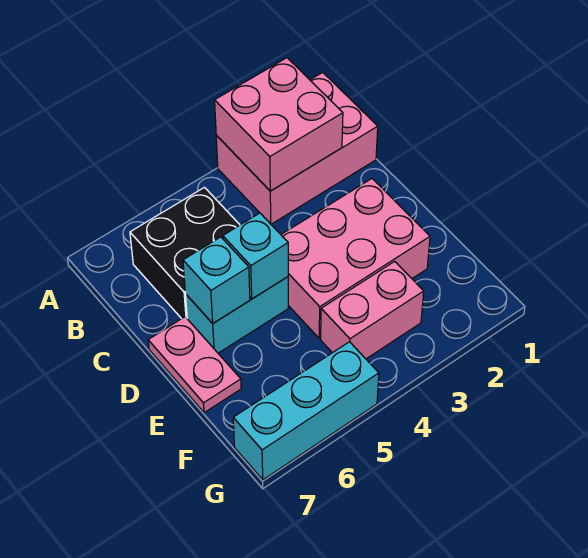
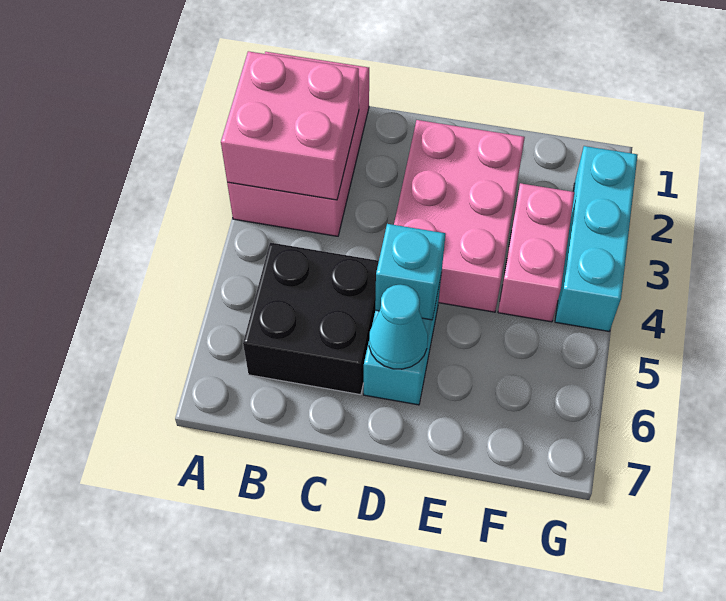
cyan brick D6 level 2 -> cyan cone D6 level 2
pink plate D7:E7 level 1 -> none
cyan brick G5:G7 level 1 -> cyan brick G2:G4 level 1

